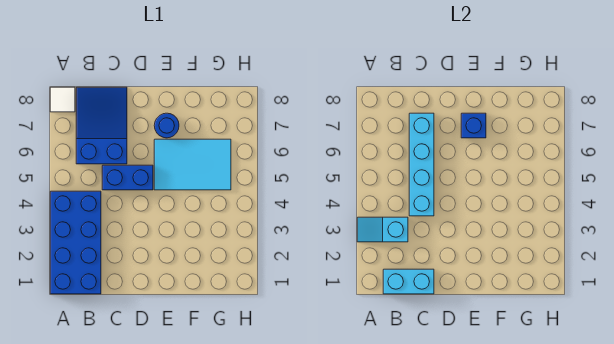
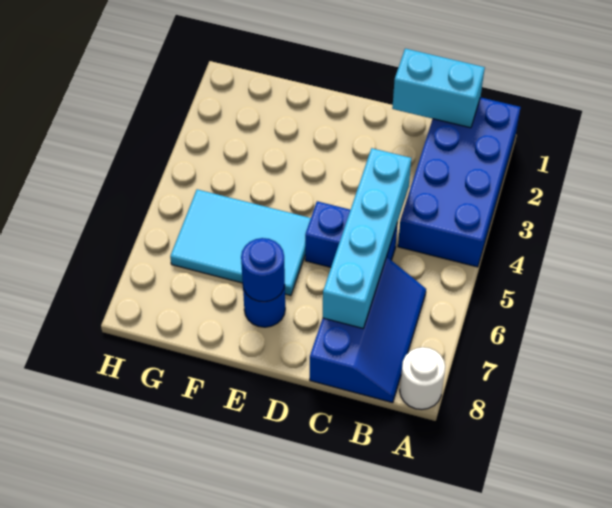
cyan slope A3:B3 level 2 top B -> none
white tile A8 level 1 -> white round brick A8 level 1
blue slope B6:C8 level 1 top 6 -> blue slope B6:C8 level 1 top C
blue brick E7 level 2 -> blue round brick E7 level 2

